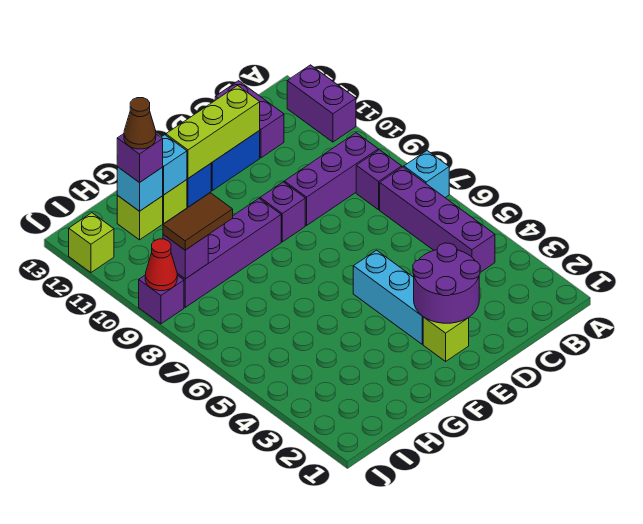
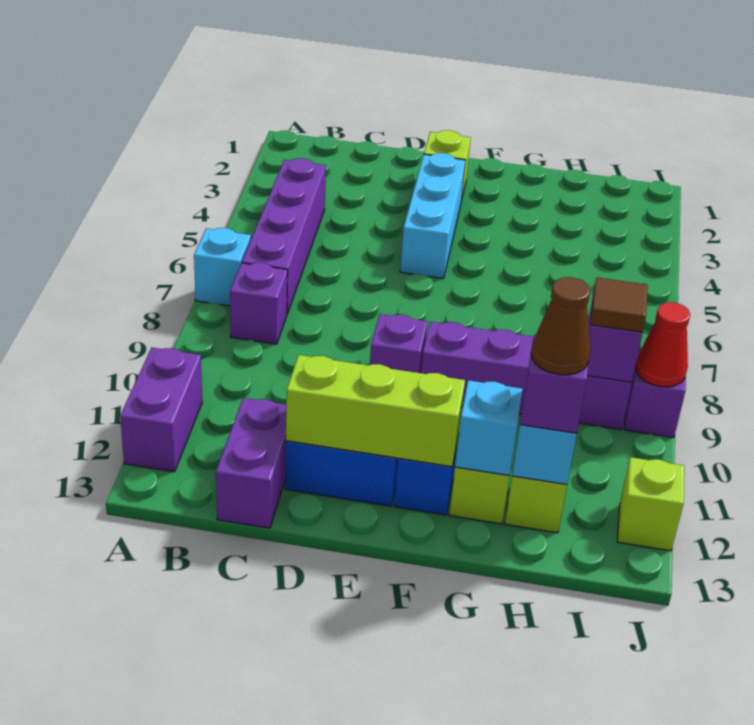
purple brick B9:D9 level 1 -> none
purple round brick D2:E3 level 2 -> none
brown tile H9:I9 level 3 -> brown tile I9 level 3

